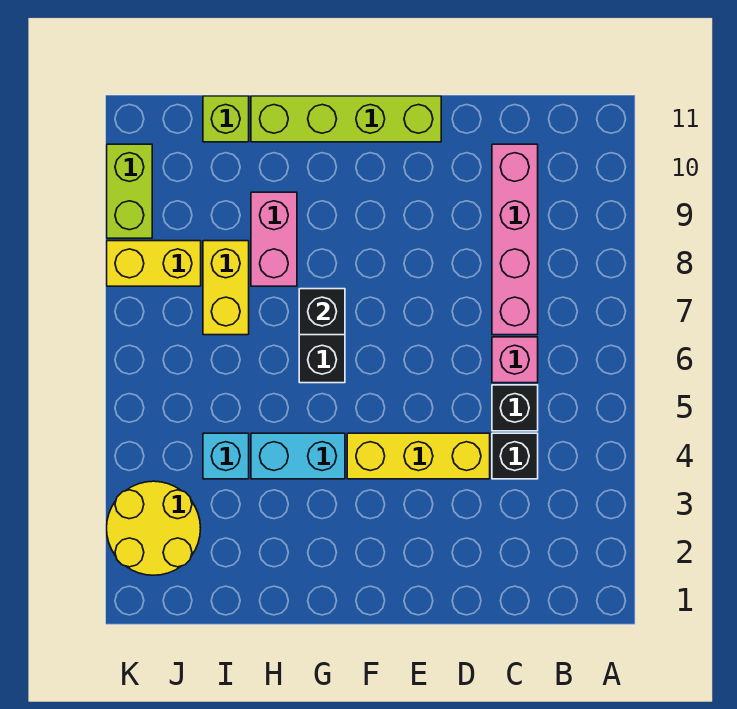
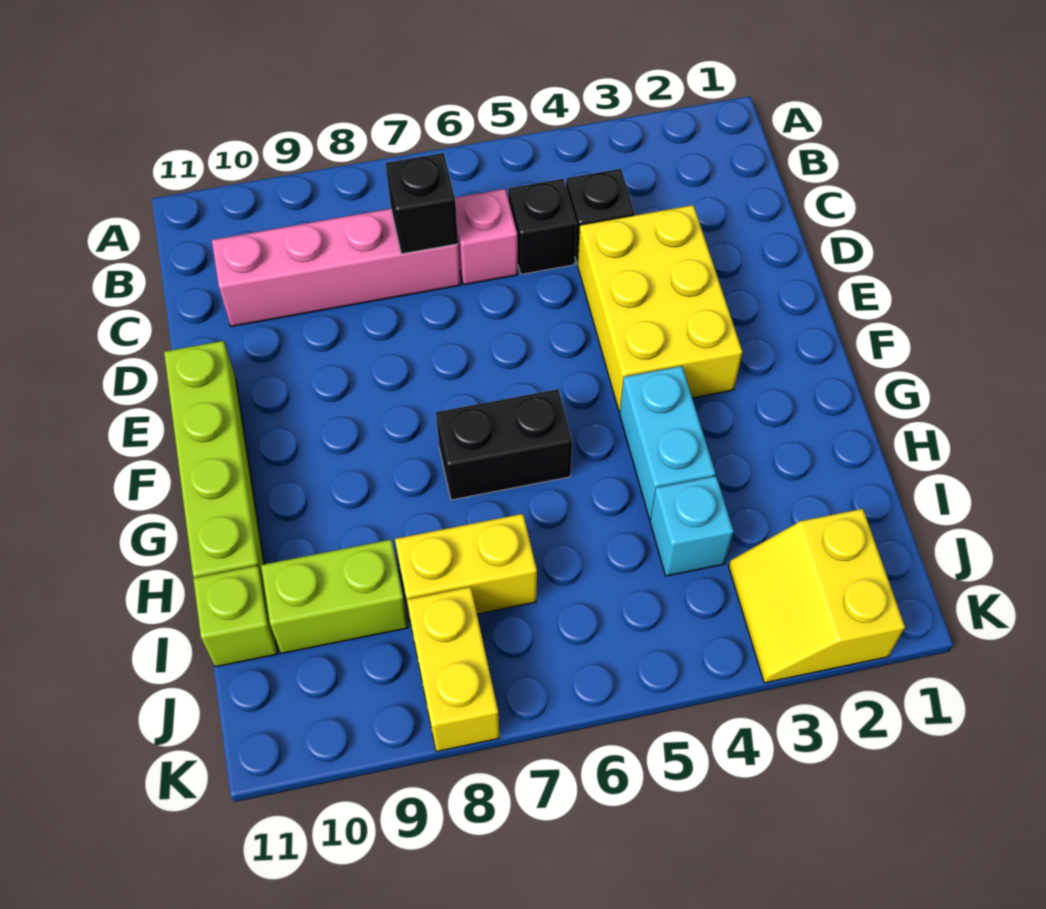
yellow brick D4:F4 level 1 -> yellow brick D3:F4 level 1
black brick G7 level 2 -> black brick C7 level 2
pink brick H8:H9 level 1 -> none
yellow round brick J2:K3 level 1 -> yellow slope J2:K3 level 1 top 2
lime brick K9:K10 level 1 -> lime brick I9:I10 level 1

